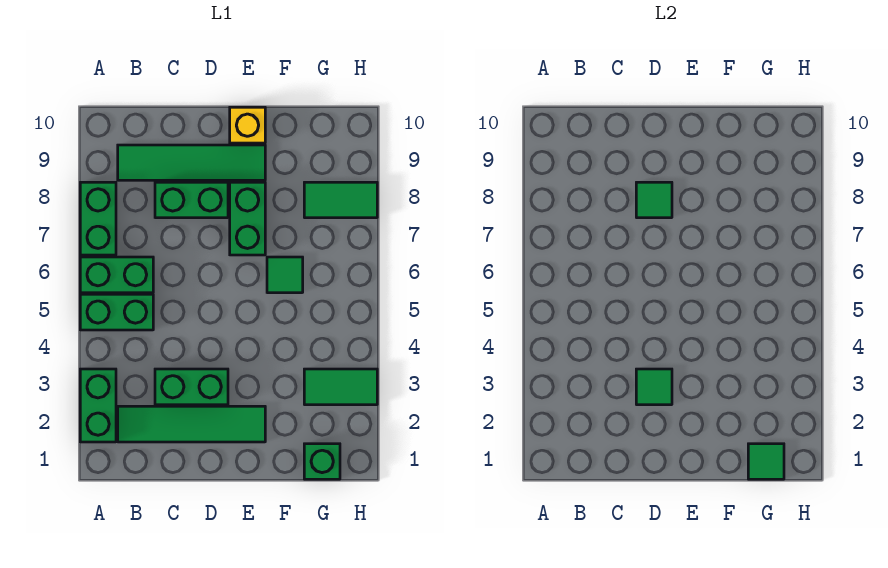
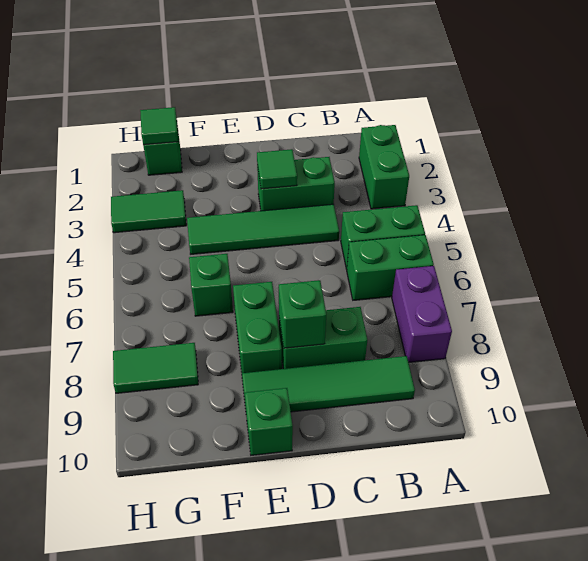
green brick A7:A8 level 1 -> purple brick A7:A8 level 1
green tile B2:E2 level 1 -> green tile C4:F4 level 1
green tile D8 level 2 -> green brick D8 level 2
yellow brick E10 level 1 -> green brick E10 level 1
green tile F6 level 1 -> green brick F6 level 1

